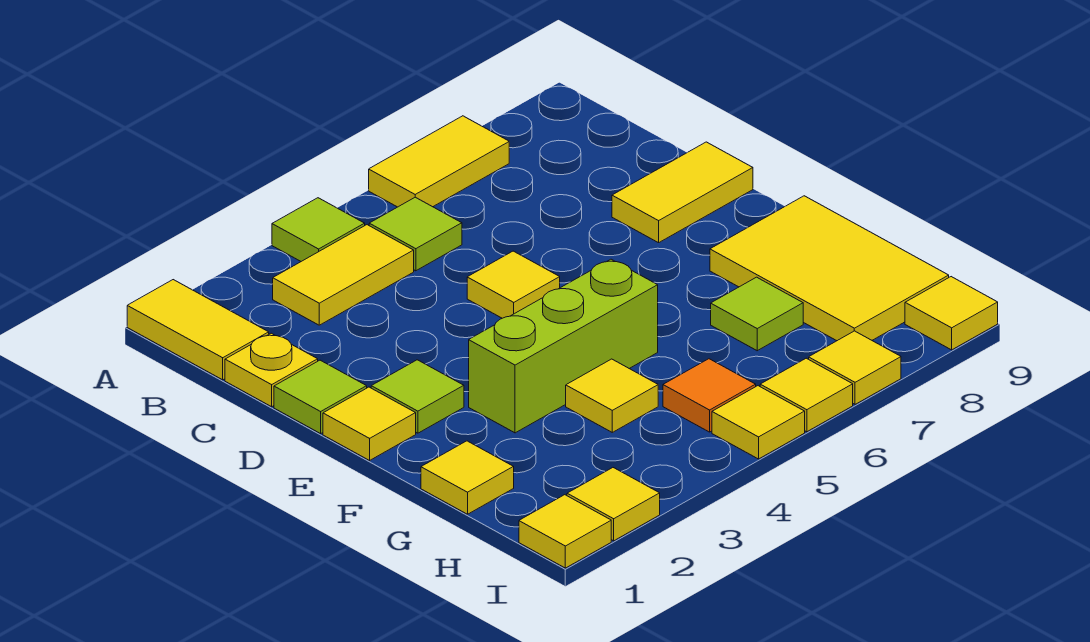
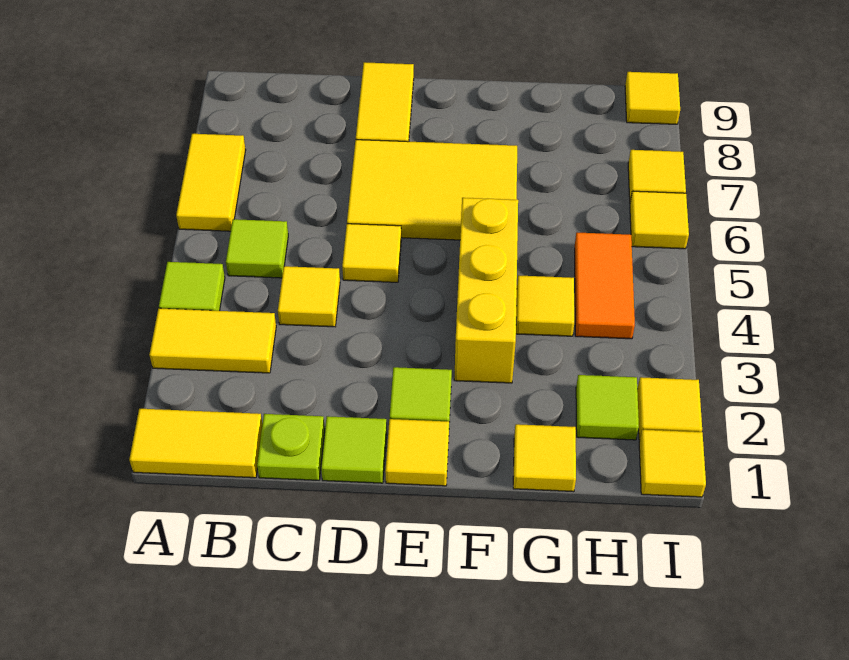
yellow tile B3:B4 level 1 -> yellow tile A3:B3 level 1
yellow plate C1 level 1 -> lime plate C1 level 1
lime brick F3:F5 level 1 -> yellow brick F3:F5 level 1
yellow tile F8:H9 level 1 -> yellow tile D6:F7 level 1
lime tile G7 level 1 -> lime tile H2 level 1
orange tile H5 level 1 -> orange tile H4:H5 level 1
yellow tile I5 level 1 -> yellow tile C4 level 1

